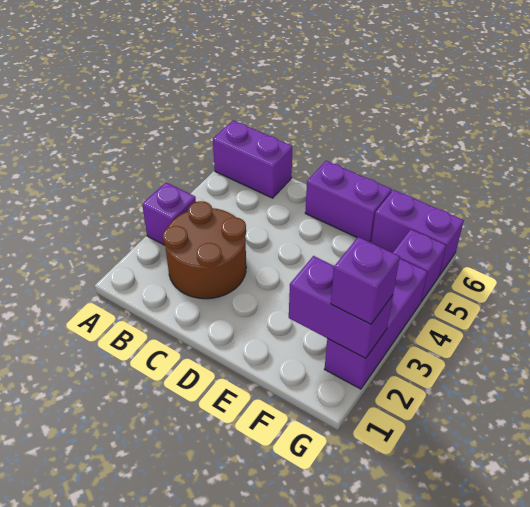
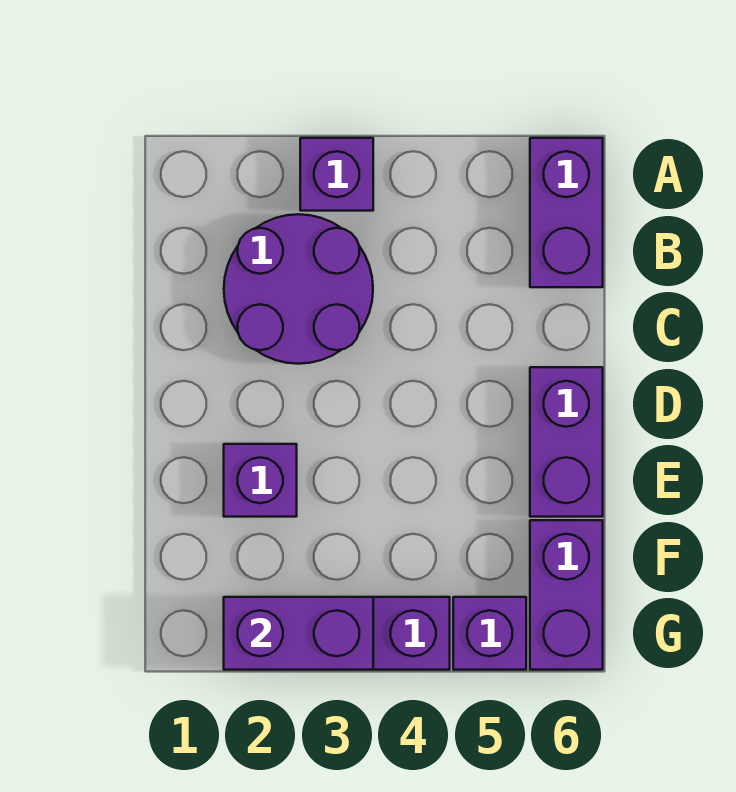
brown round brick B2:C3 level 1 -> purple round brick B2:C3 level 1
purple brick F2:G2 level 2 -> purple brick G2:G3 level 2
purple brick G2 level 3 -> purple brick E2 level 1

